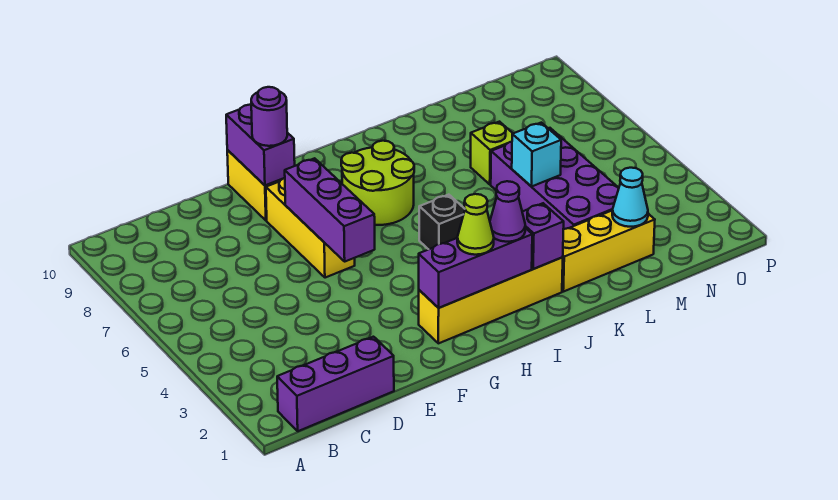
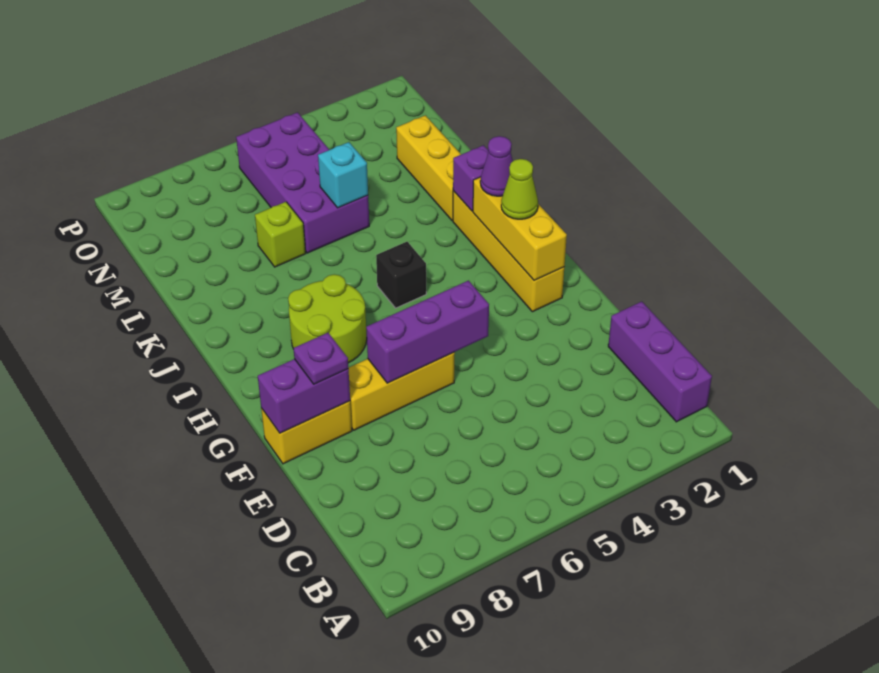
purple round brick F9 level 3 -> purple plate F9 level 3
purple brick G2:I2 level 2 -> yellow brick G2:I2 level 2
purple brick L3:M6 level 1 -> purple brick L5:O6 level 1
cyan cone M2 level 2 -> none

